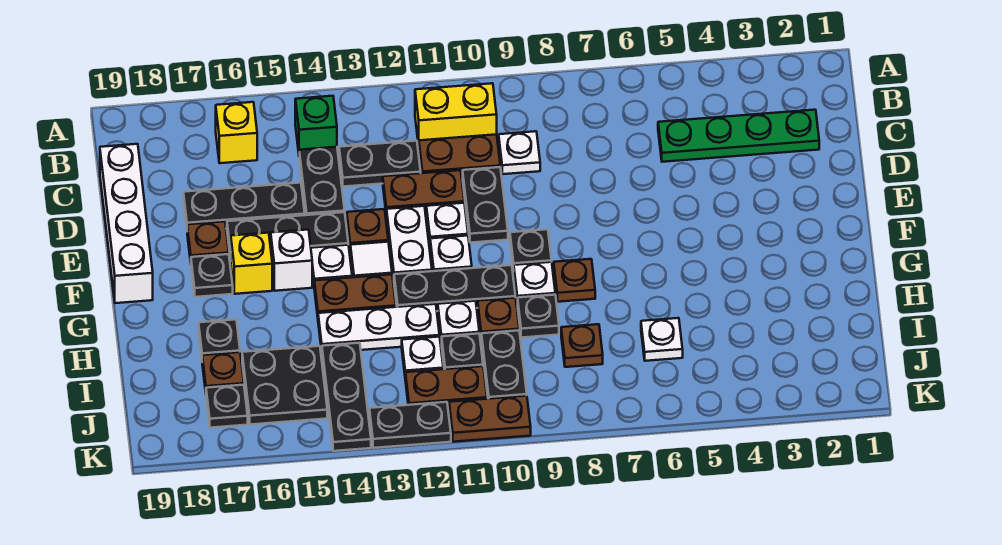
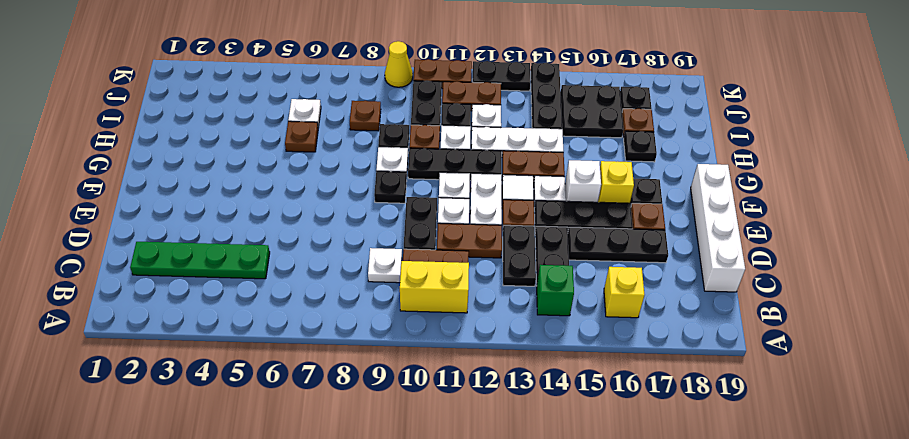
black plate C12:C13 level 1 -> black plate C13:D13 level 1
brown plate G8 level 1 -> brown plate H6 level 1
none -> yellow cone K9 level 1

